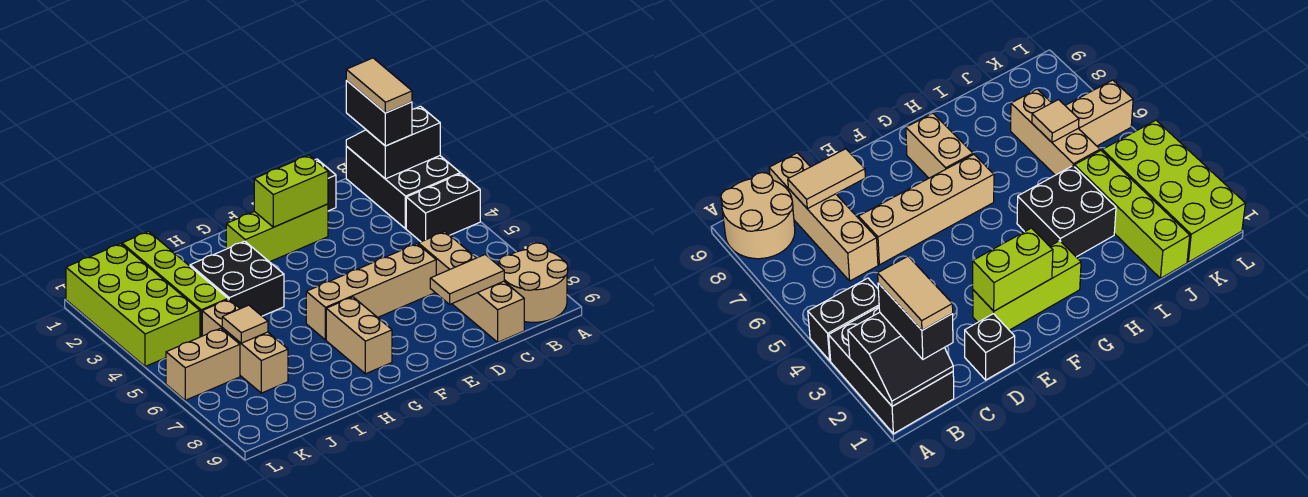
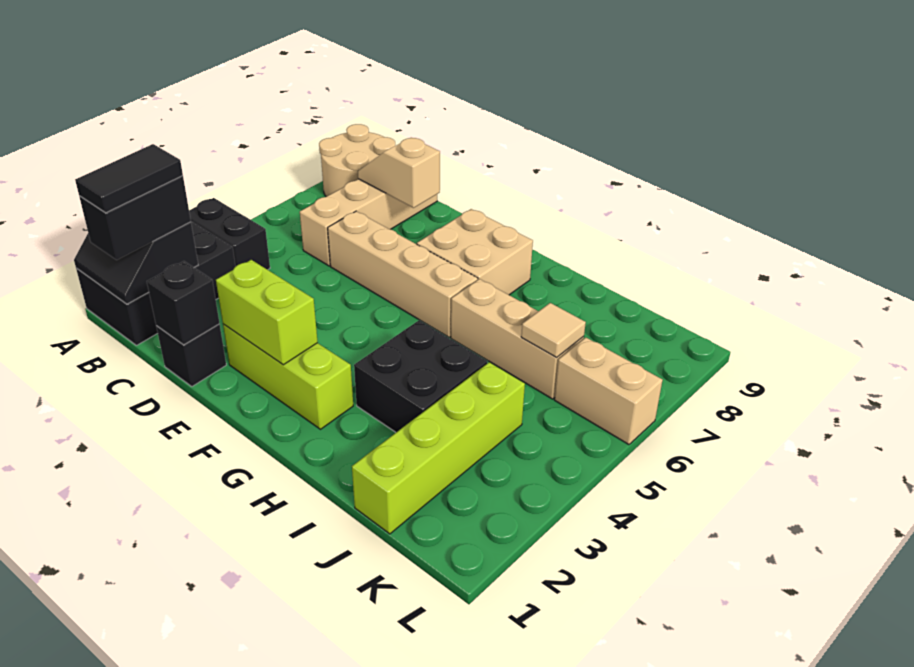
tan tile B1:B2 level 4 -> black tile B1:B2 level 4
tan tile C8:D8 level 2 -> tan slope C8:D8 level 2 top D
none -> black brick D1 level 2
tan brick G7:G8 level 1 -> tan brick F7:G8 level 1
tan brick J5:J7 level 1 -> tan brick H6:J6 level 1
lime brick K1:L4 level 1 -> none

